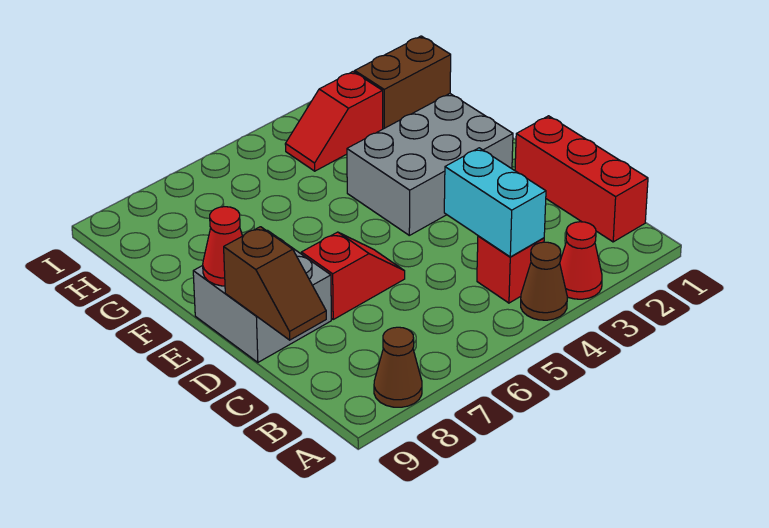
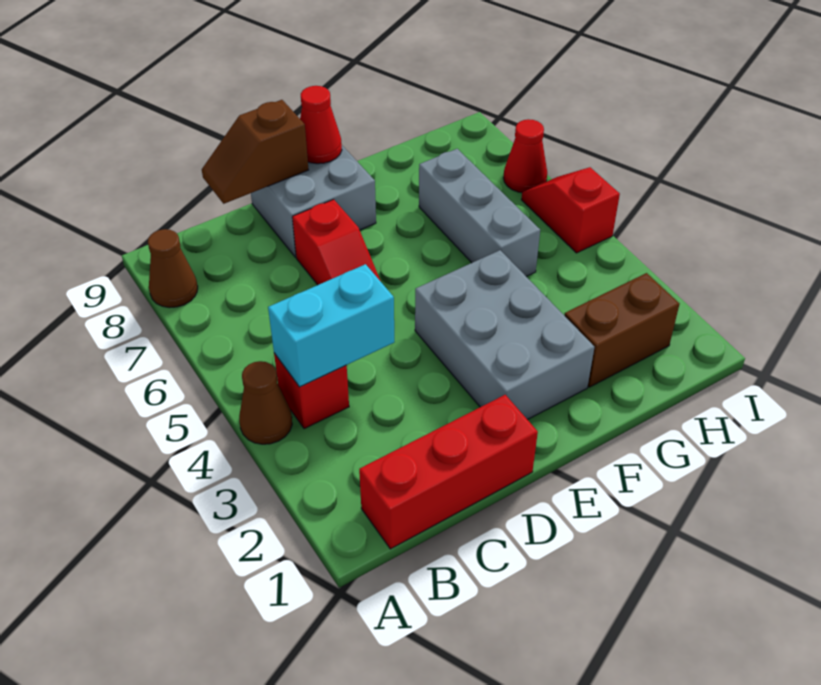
red cone A3 level 1 -> red cone I7 level 1
none -> grey brick G5:G7 level 1
brown brick H1:H2 level 1 -> brown brick G2:H2 level 1
red slope H3:H4 level 1 top 3 -> red slope I5:I6 level 1 top 5

